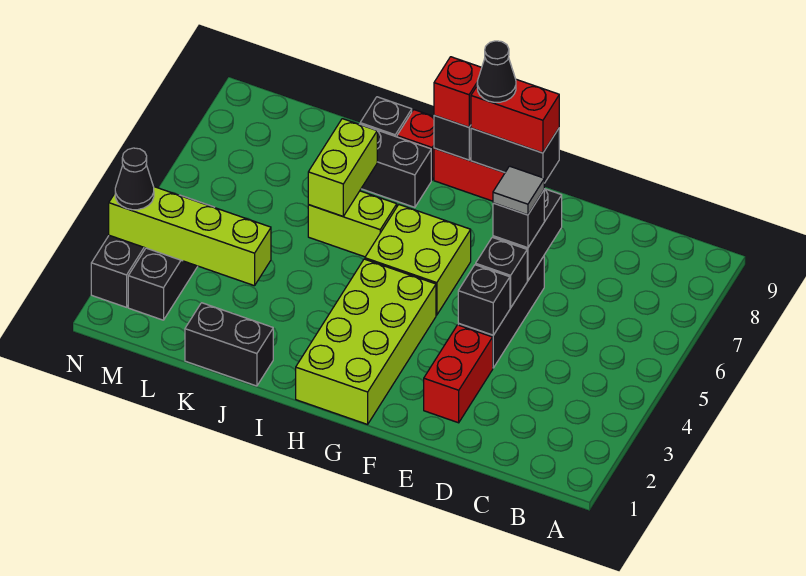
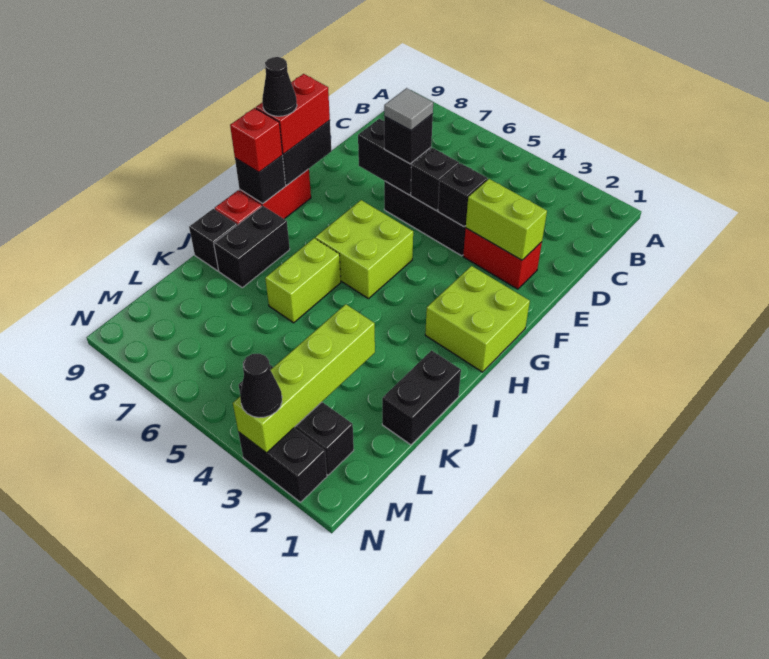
lime brick G1:H4 level 1 -> lime brick G1:H2 level 1
lime brick J6:J7 level 2 -> lime brick E2:E3 level 2

